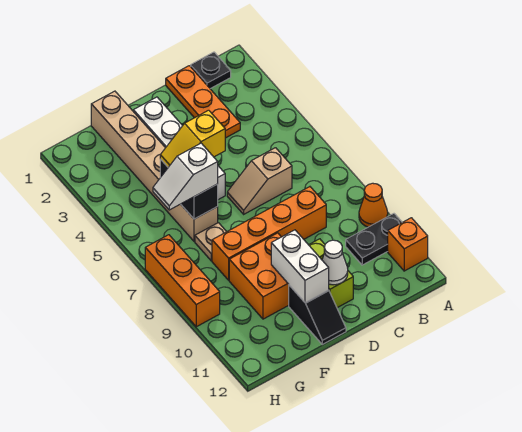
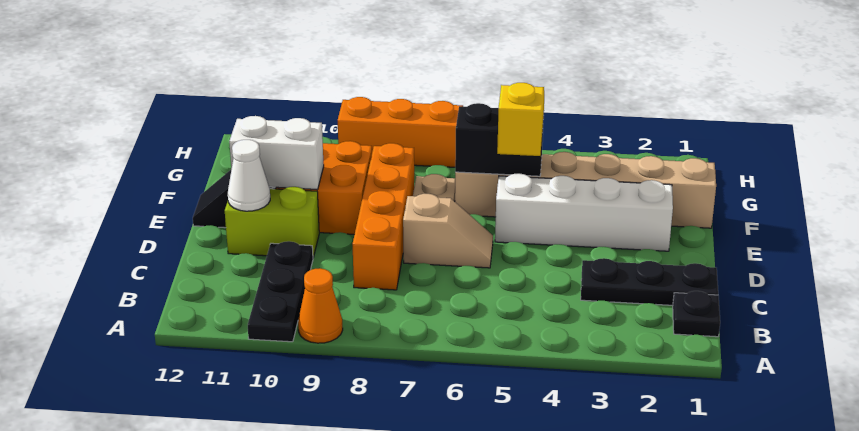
black plate A10:B10 level 1 -> black plate A10:C10 level 1
orange brick A11 level 1 -> none
orange plate C1:C3 level 1 -> black plate C1:C3 level 1
tan slope C6:D6 level 1 top C -> tan slope D6:D7 level 1 top 7
white slope F6:G6 level 3 top F -> none

